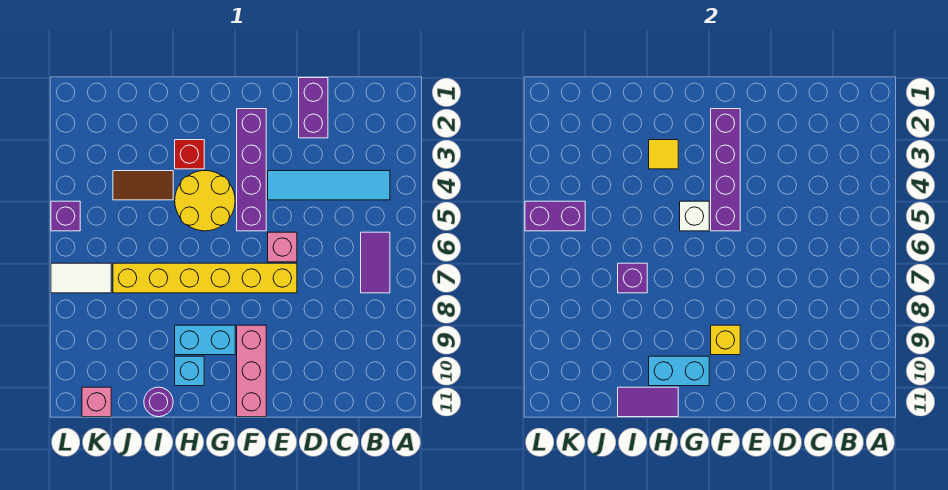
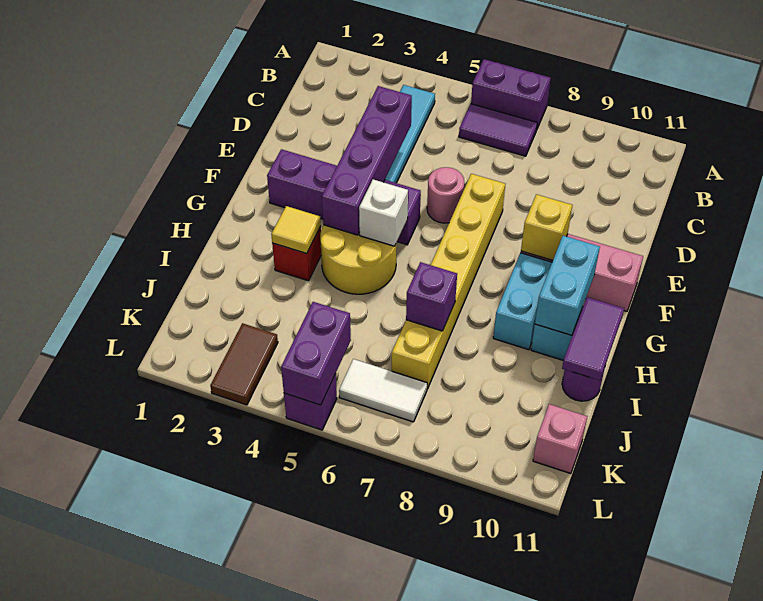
purple brick D1:D2 level 1 -> purple brick A6:A7 level 1
pink brick E6 level 1 -> pink round brick E6 level 1
purple brick F2:F5 level 2 -> purple brick D4:G4 level 2
brown tile I4:J4 level 1 -> brown tile K3:L3 level 1
white tile K7:L7 level 1 -> white tile K6:K7 level 1

